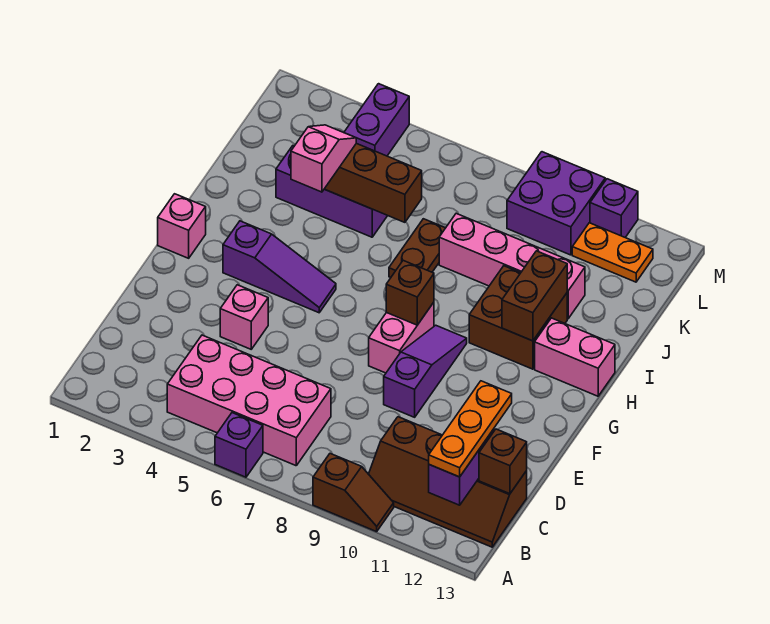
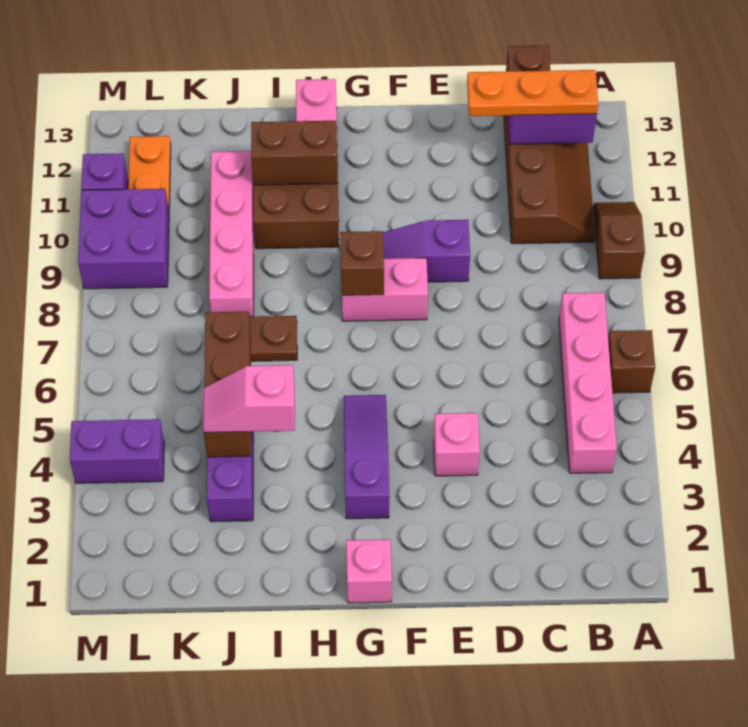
purple brick A6 level 1 -> brown brick A6 level 1
pink brick B4:C7 level 1 -> pink brick B4:B7 level 1

